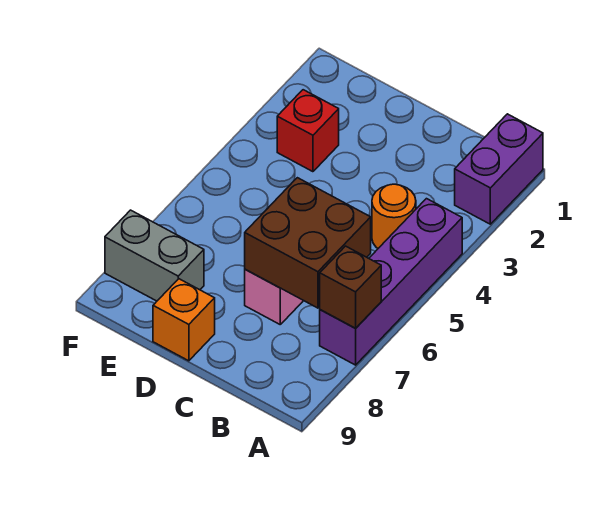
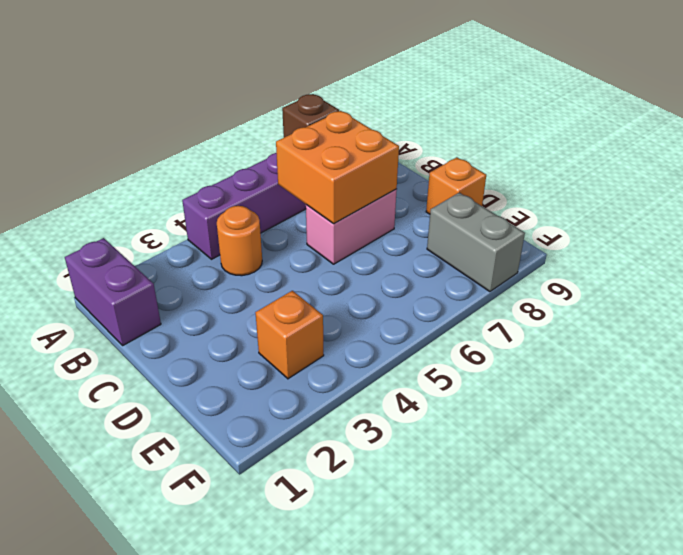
purple brick A1:A2 level 1 -> purple brick A1:B1 level 1
brown brick B6:C7 level 2 -> orange brick B6:C7 level 2
red brick E3 level 1 -> orange brick E3 level 1

